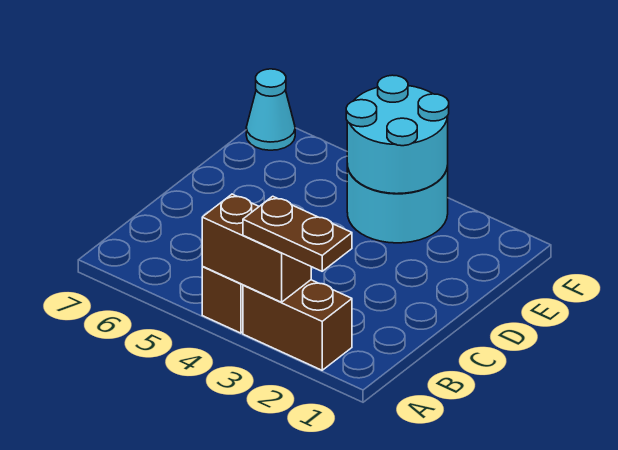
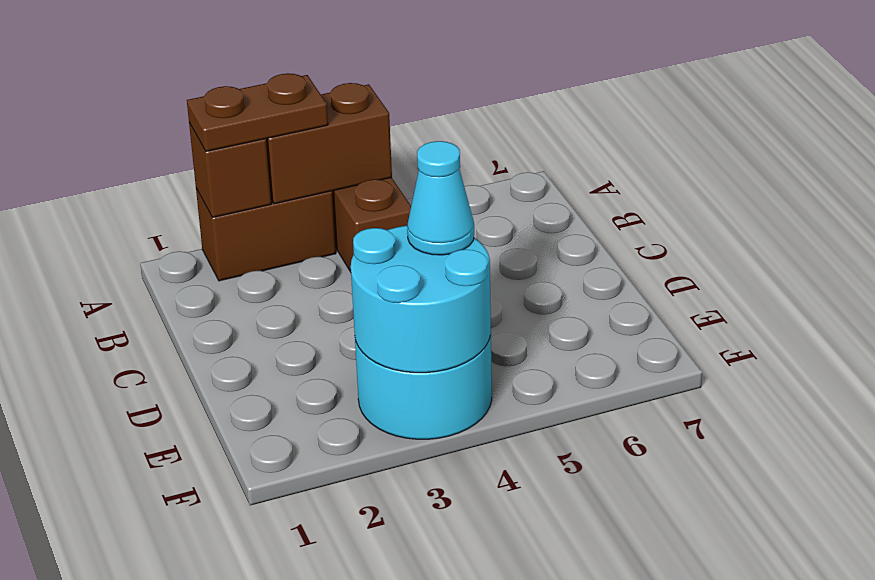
none -> brown brick A2 level 2
cyan cone F7 level 1 -> cyan cone E4 level 3

